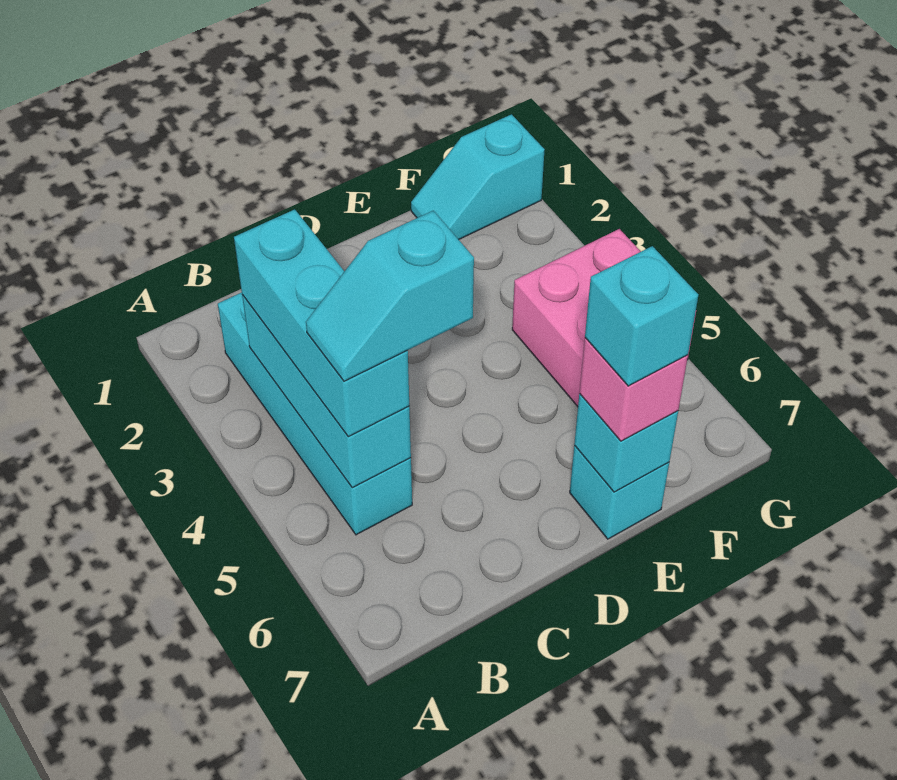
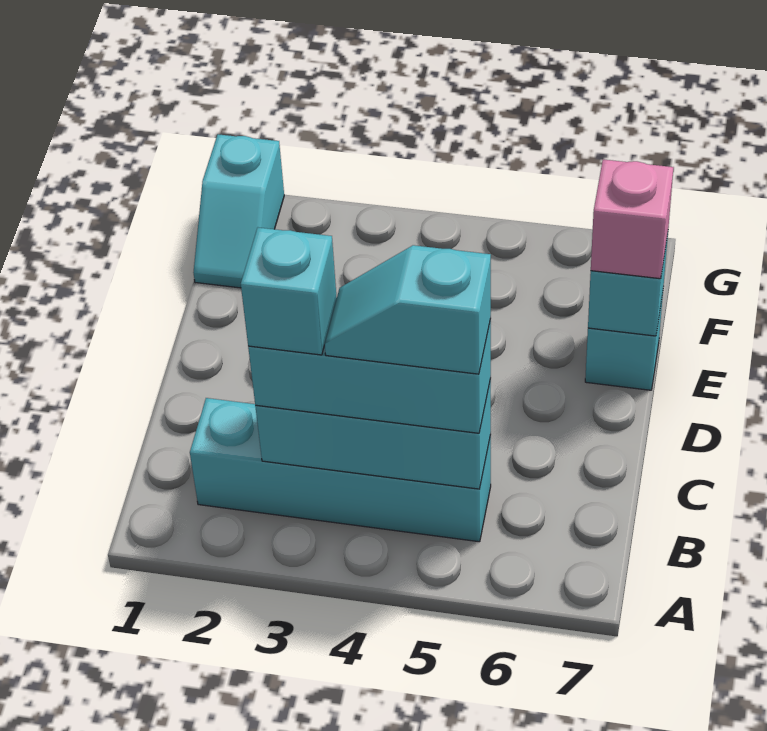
cyan slope B5:C5 level 4 top C -> cyan slope B4:B5 level 4 top 5
cyan brick E7 level 4 -> cyan brick B3 level 4
pink brick F4:G5 level 1 -> none

